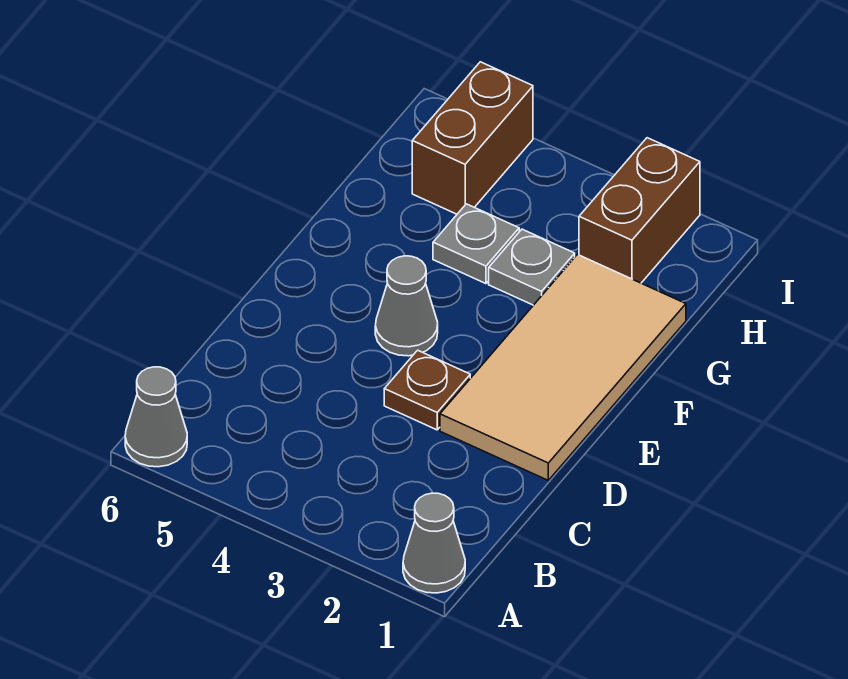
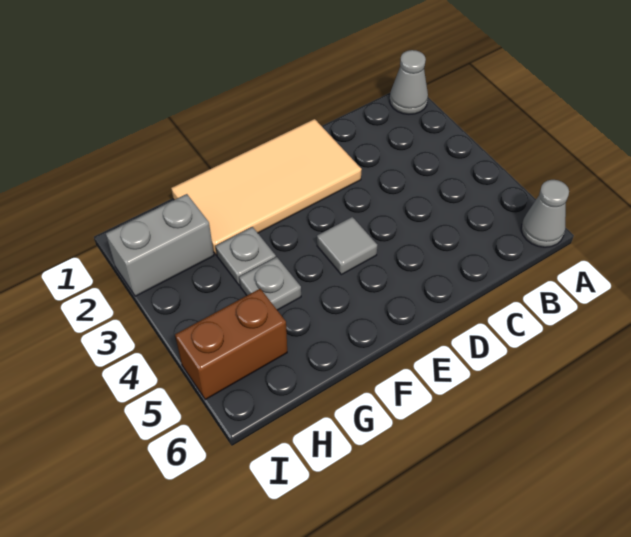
brown plate D3 level 1 -> none
grey cone E4 level 1 -> grey tile E4 level 1
brown brick H2:I2 level 1 -> grey brick H2:I2 level 1

